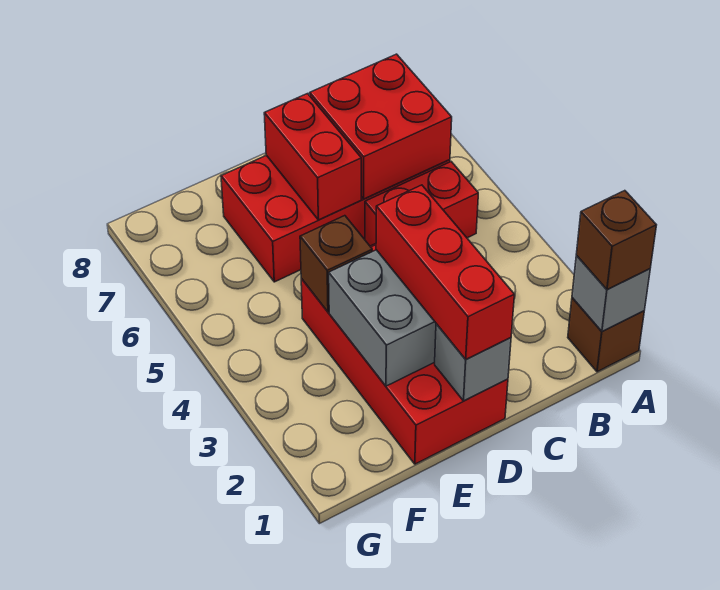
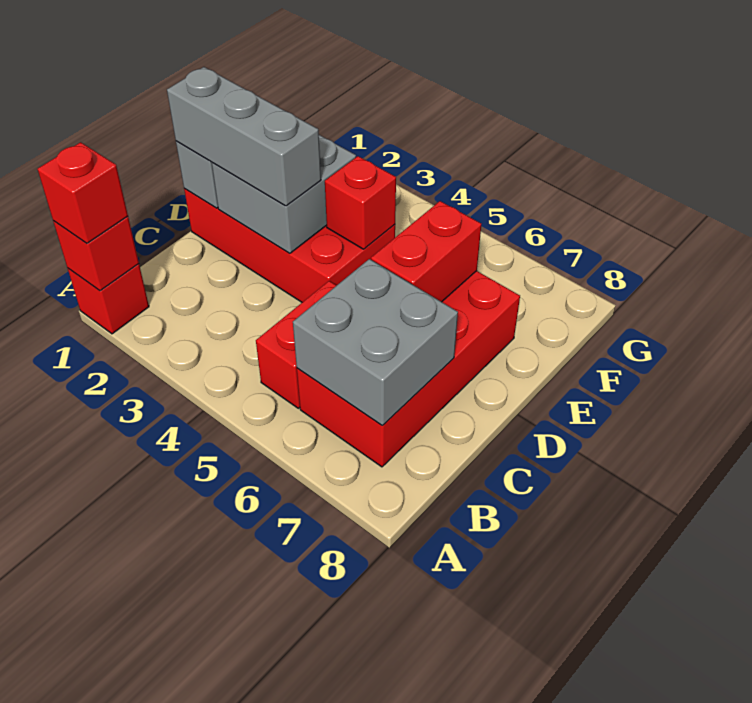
brown brick A1 level 1 -> red brick A1 level 1
grey brick A1 level 2 -> red brick A1 level 2
brown brick A1 level 3 -> red brick A1 level 3
red brick B6:C7 level 2 -> grey brick B6:C7 level 2
red brick D1:D3 level 3 -> grey brick D1:D3 level 3
red brick D6:D7 level 2 -> red brick D6:E6 level 2
brown brick E4 level 2 -> red brick E4 level 2

